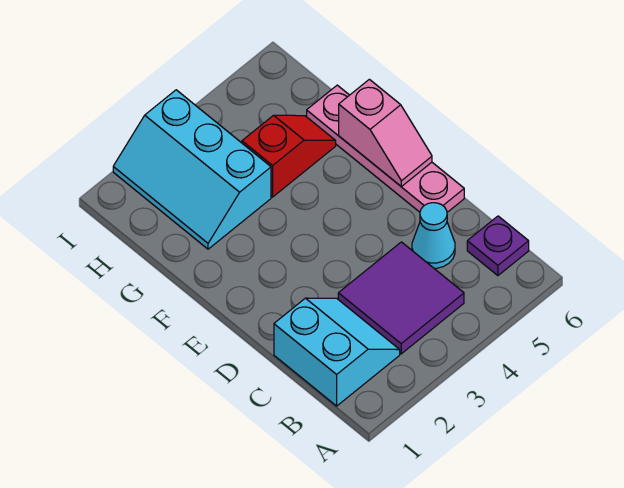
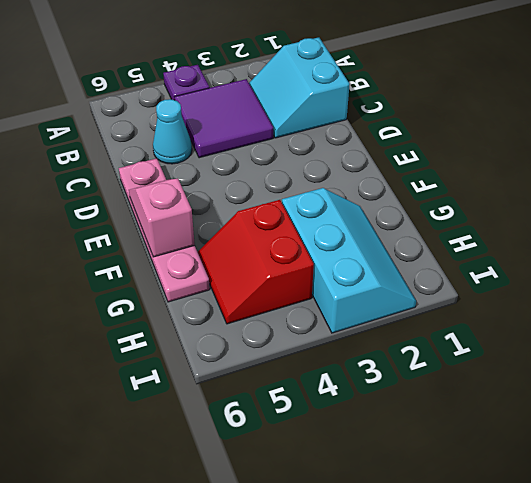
purple plate B6 level 1 -> purple plate A4 level 1
red slope G4:G5 level 1 top 4 -> red slope G4:H5 level 1 top 4

